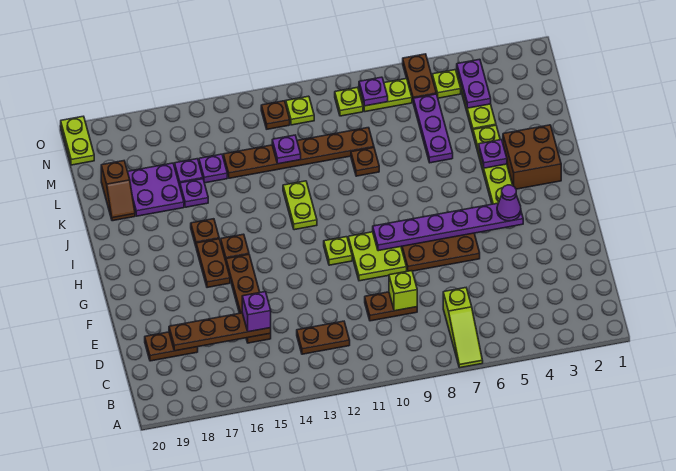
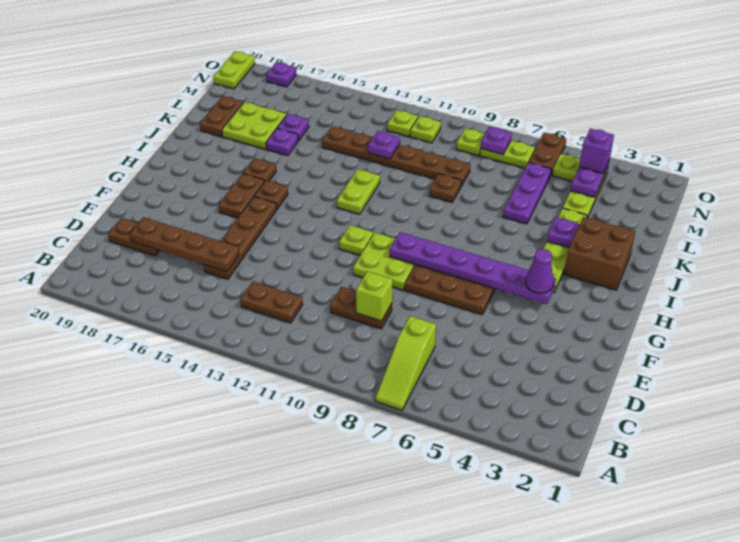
purple brick D15 level 3 -> purple brick N4 level 3
purple plate K17:L18 level 1 -> lime plate K17:L18 level 1
brown slope K19:L19 level 1 top L -> brown plate K19:L19 level 1
purple plate L15 level 1 -> purple plate O18 level 1
brown plate N12 level 1 -> lime plate N12 level 1

